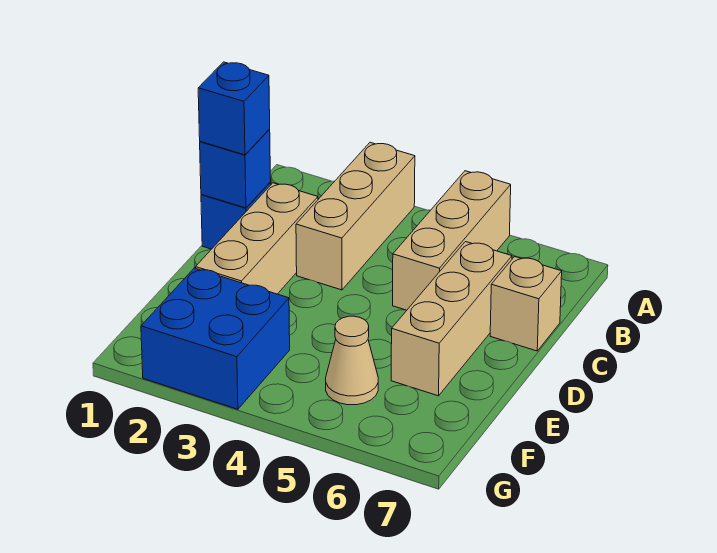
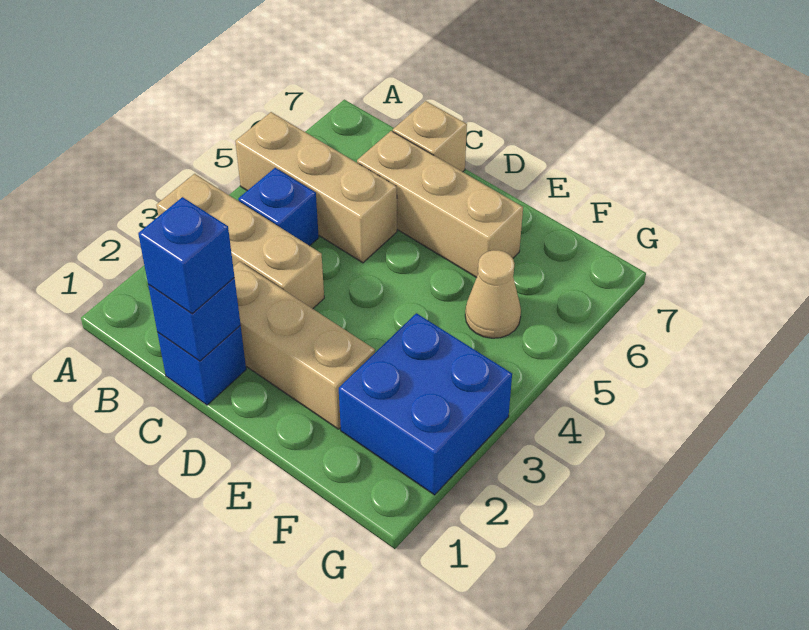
none -> blue brick B4 level 1

